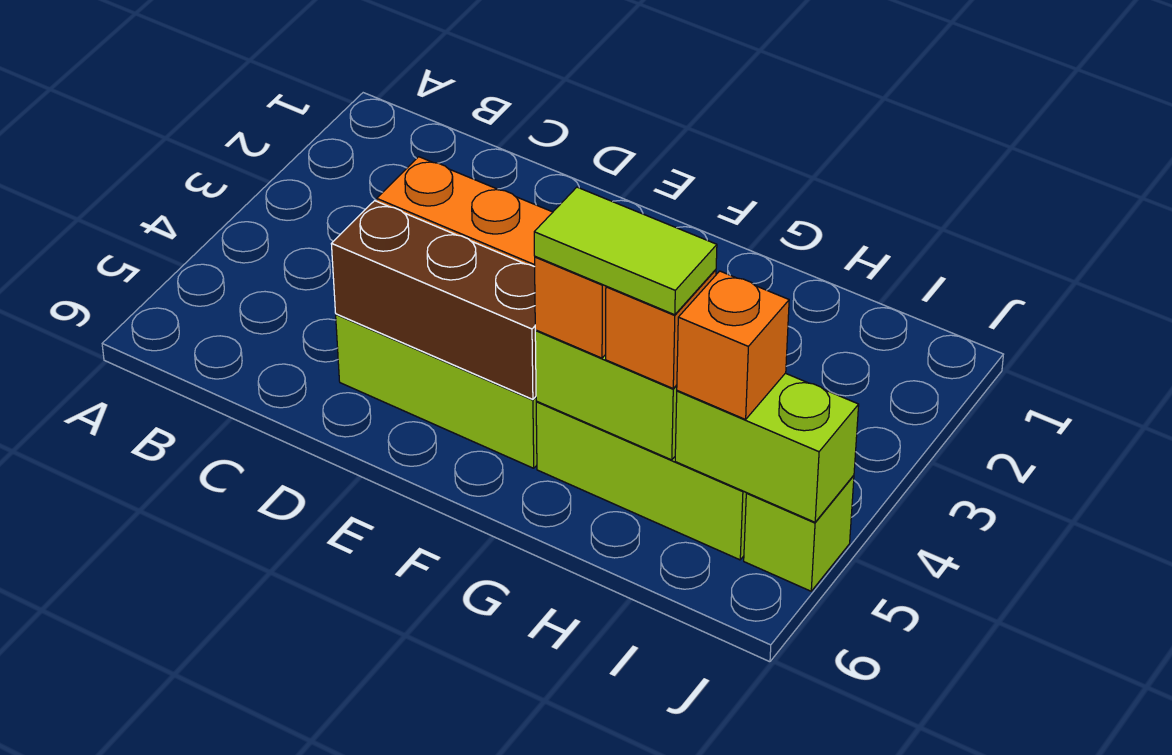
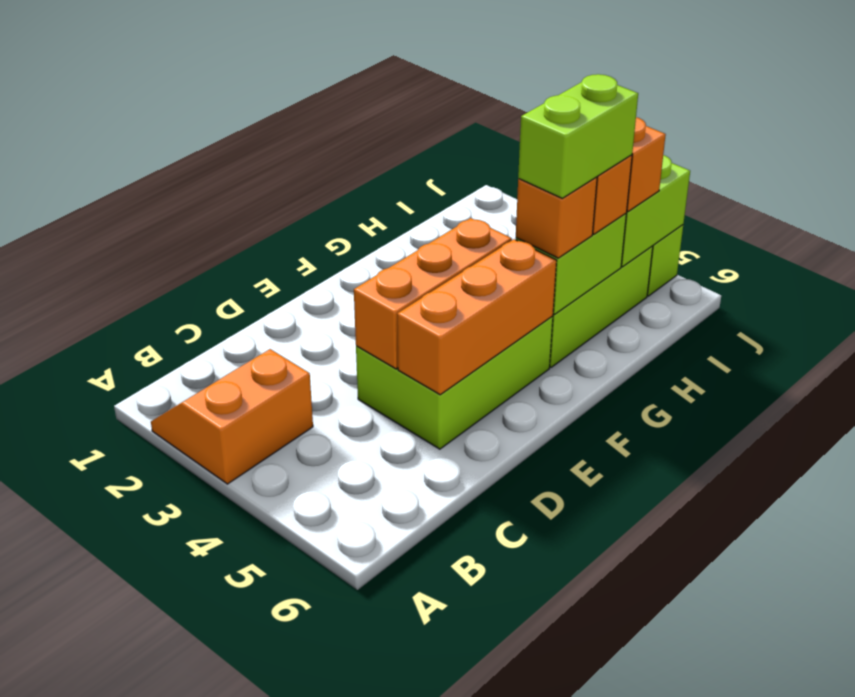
none -> orange slope A2:B3 level 1 top 3
brown brick D5:F5 level 2 -> orange brick D5:F5 level 2
lime tile G5:H5 level 4 -> lime brick G5:H5 level 4

